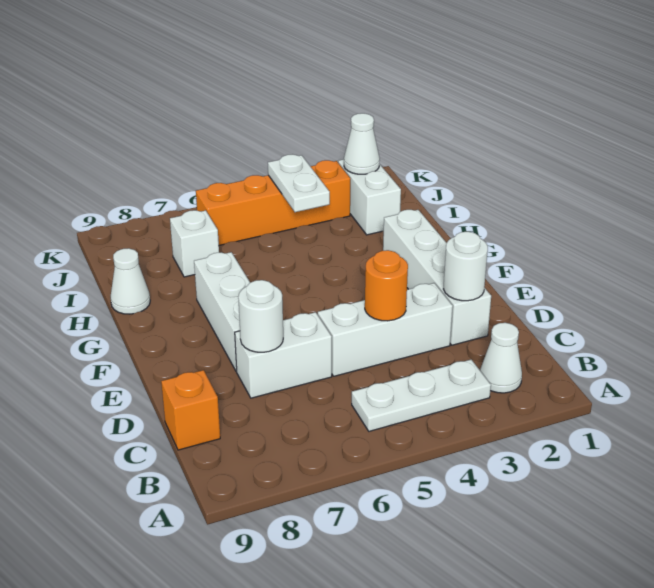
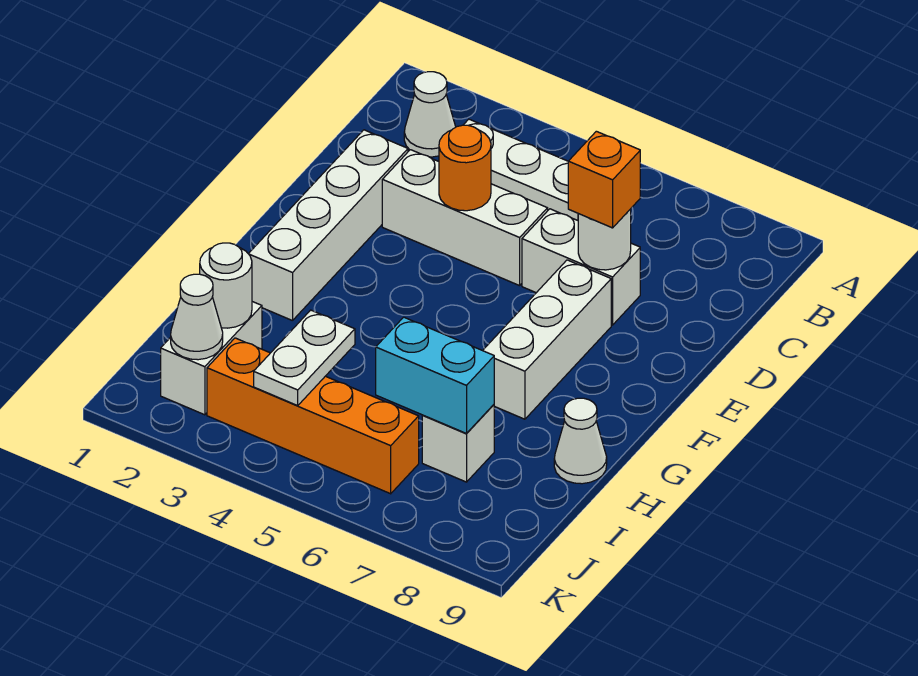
orange brick C9 level 1 -> orange brick D7 level 3
white round brick D2 level 2 -> white round brick I2 level 2
none -> cyan brick I6:I7 level 2

